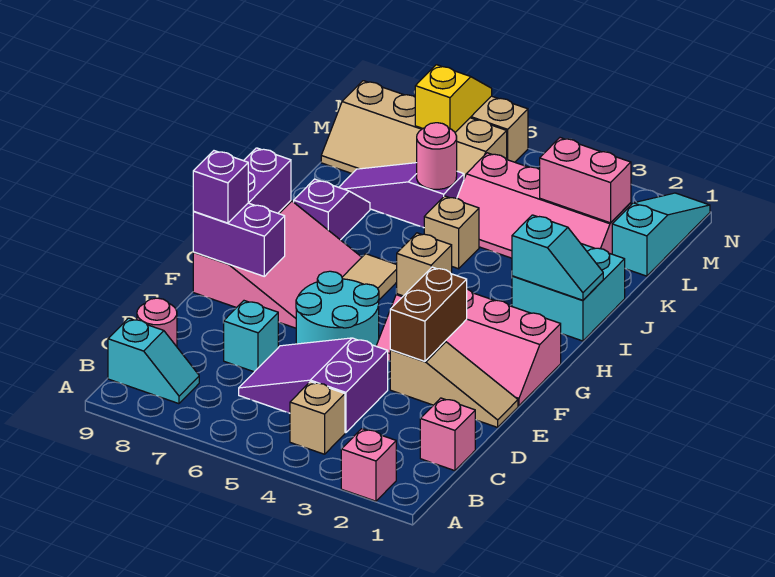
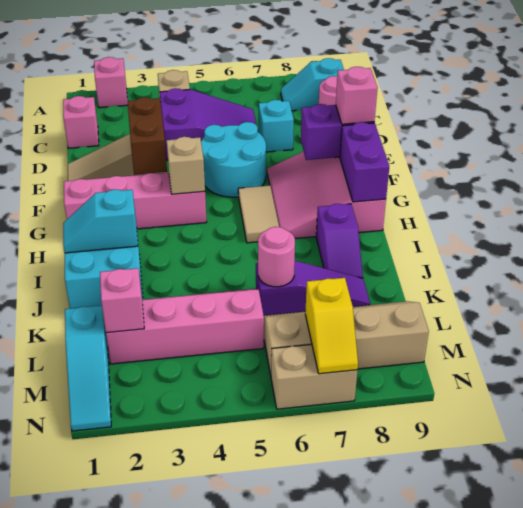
purple brick F9 level 3 -> pink brick F9 level 3
tan brick J5 level 1 -> none
pink brick L2:L3 level 2 -> pink brick L2 level 2

